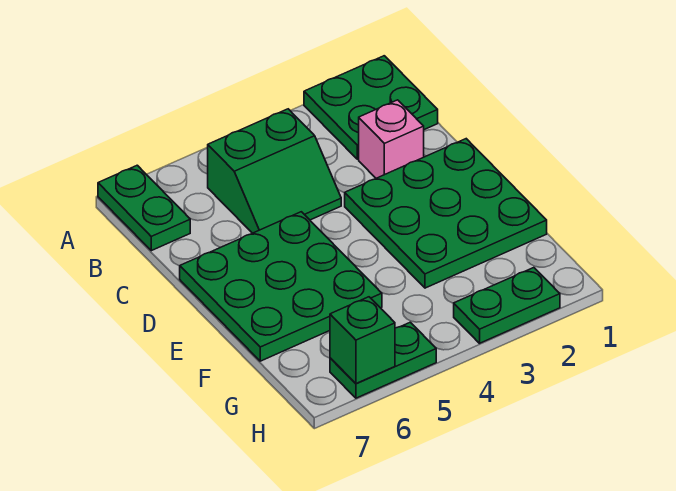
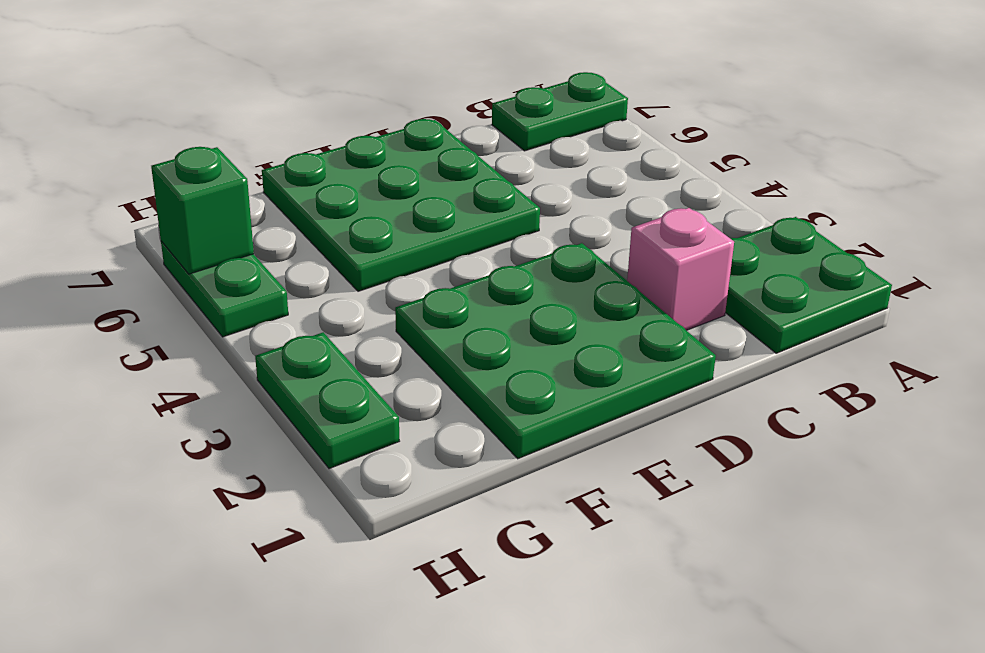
green slope B4:C5 level 1 top B -> none

